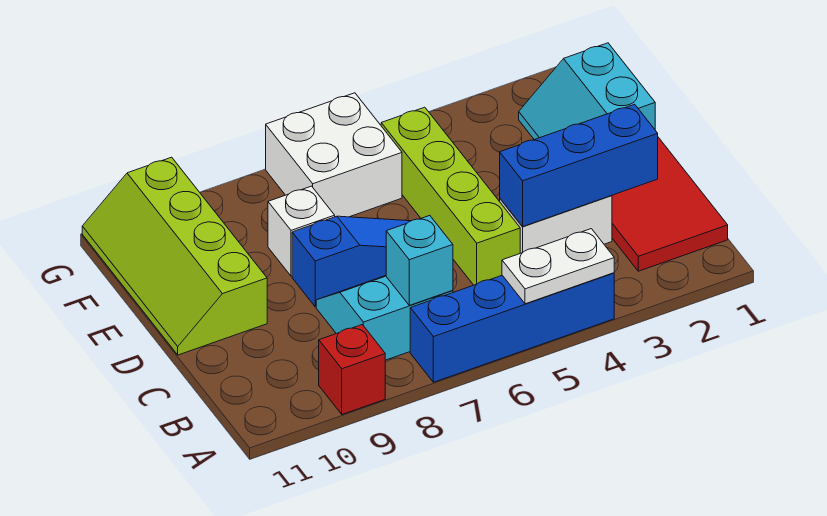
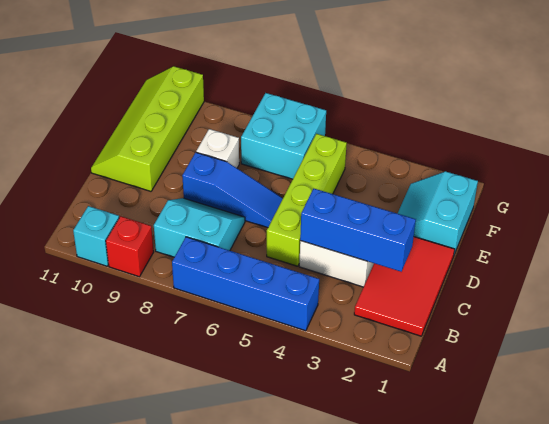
white plate A4:A5 level 2 -> none
cyan brick B7 level 2 -> cyan brick A10 level 1
white brick F6:G7 level 1 -> cyan brick F6:G7 level 1

